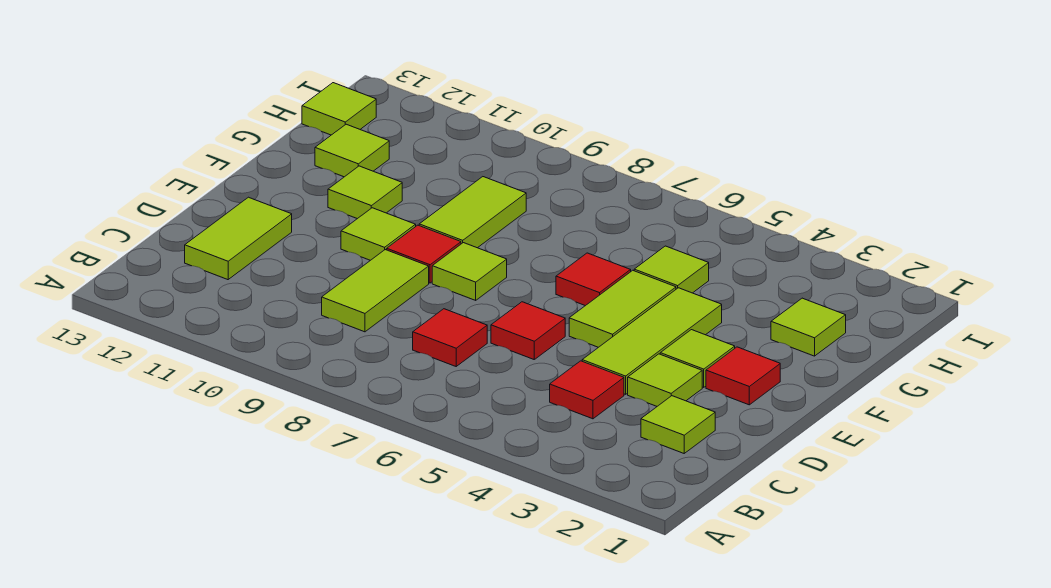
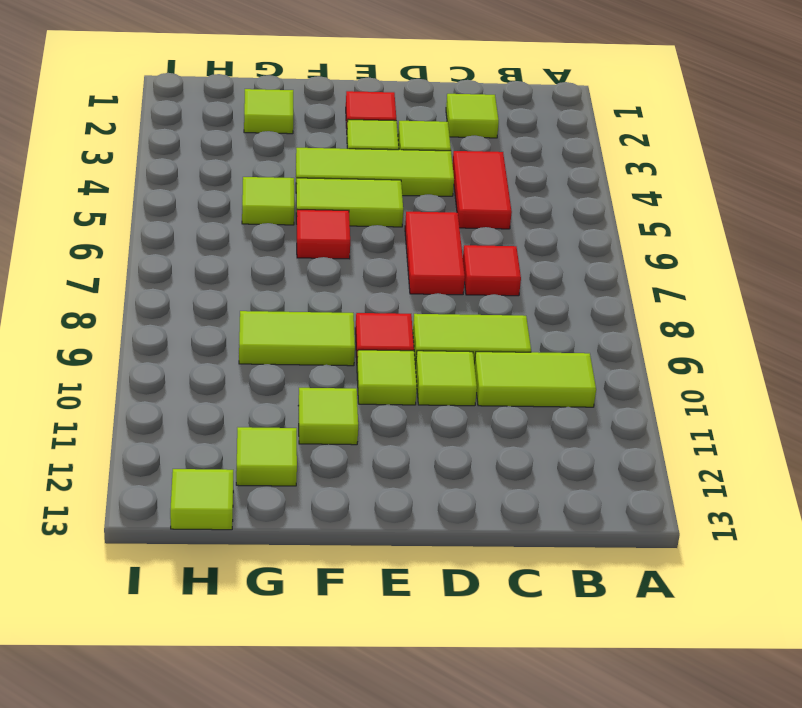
red tile C4 level 1 -> red tile C4:C5 level 1
lime tile C12:D12 level 1 -> lime tile B10:C10 level 1
red tile D6 level 1 -> red tile D6:D7 level 1
lime tile E8 level 1 -> lime tile D10 level 1

